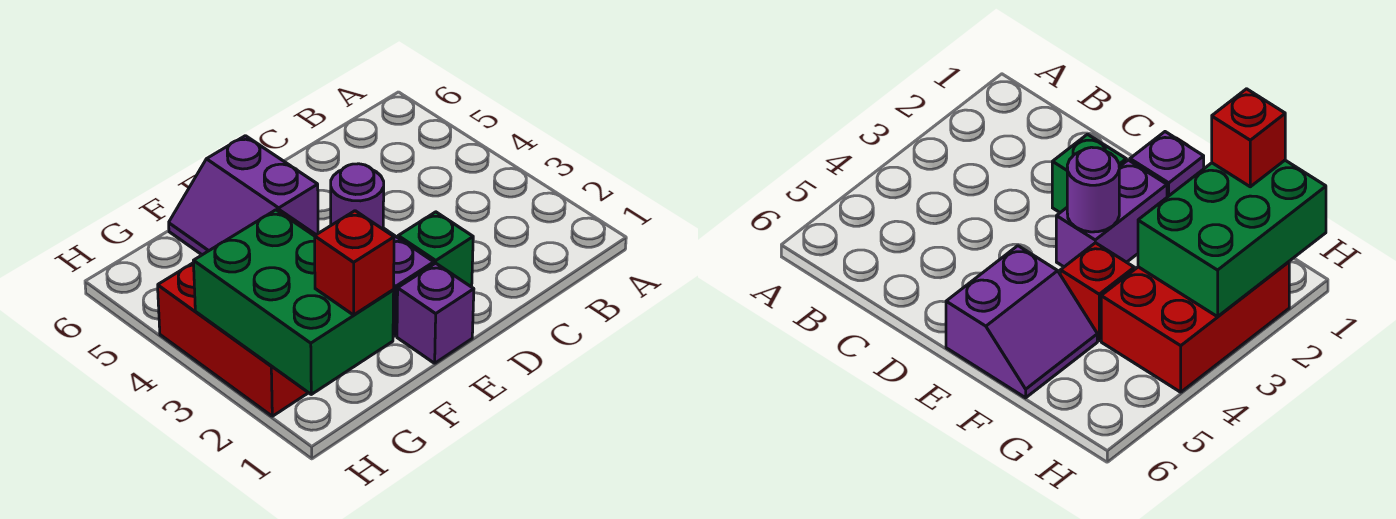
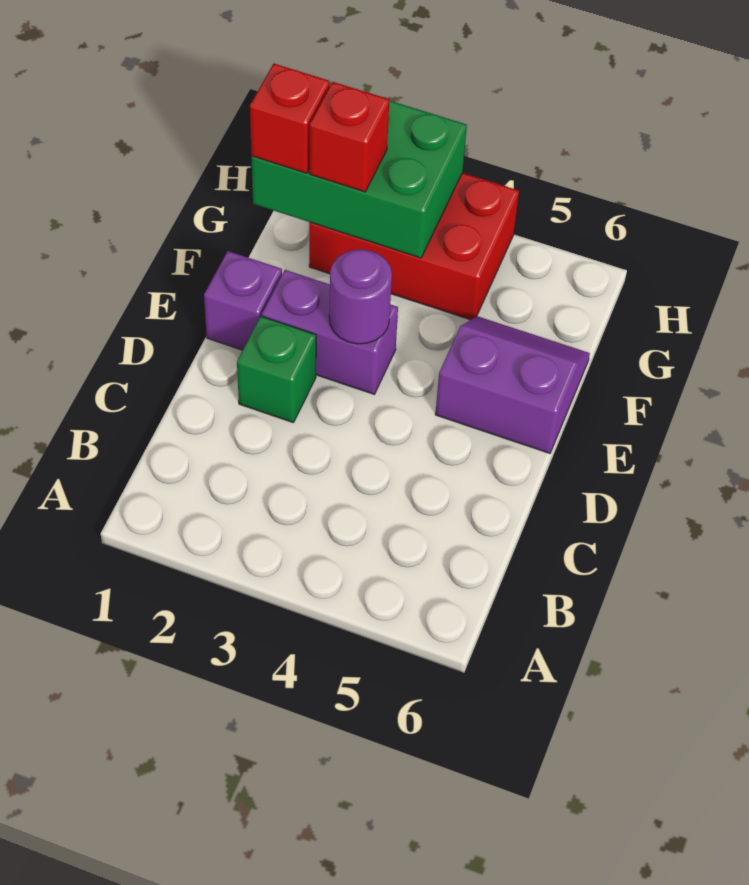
red brick F4 level 1 -> red brick G2 level 3

